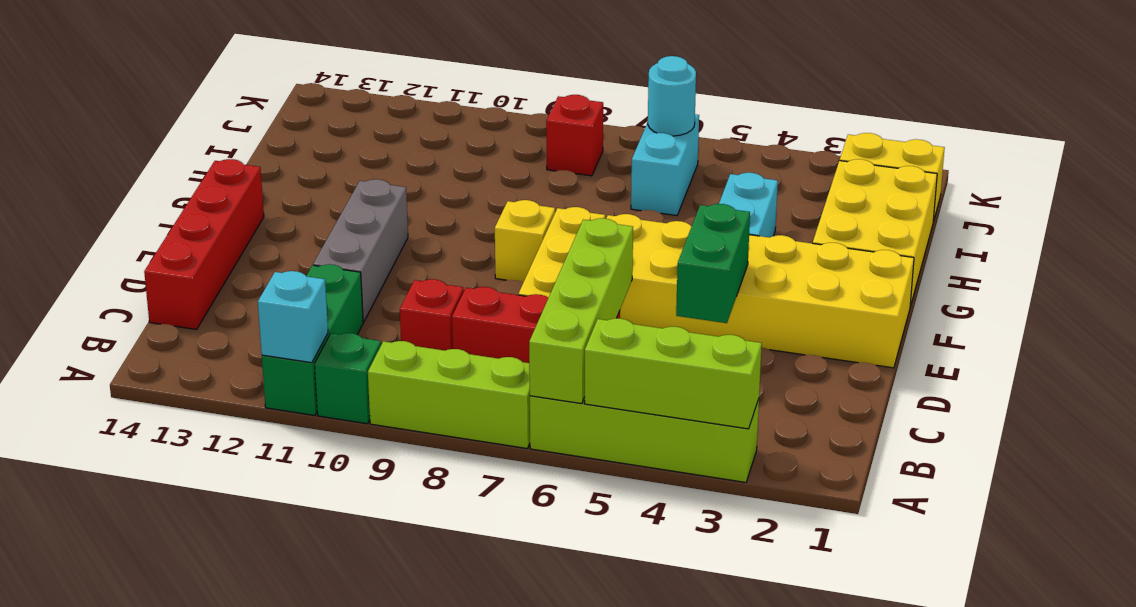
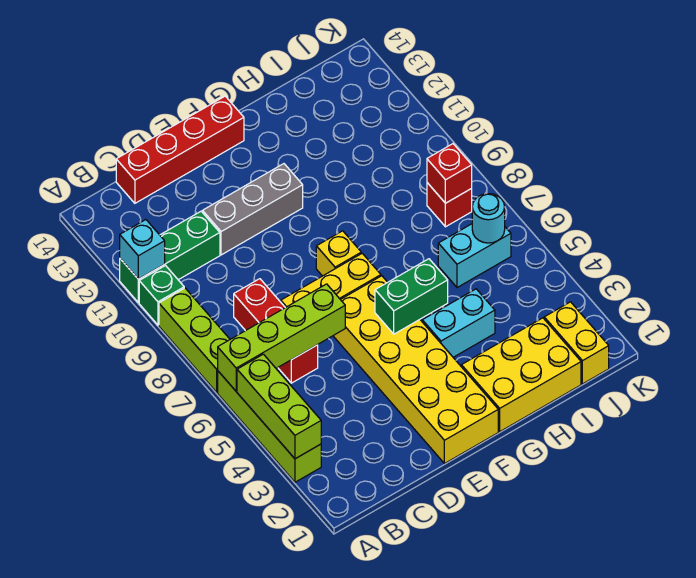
red brick C9 level 1 -> red brick J8 level 2
green brick D4:E4 level 2 -> green brick F5:G5 level 2

